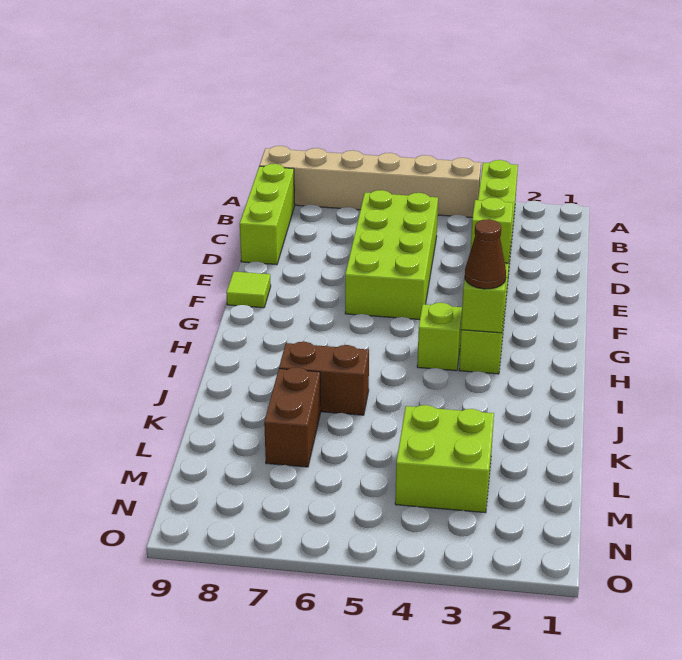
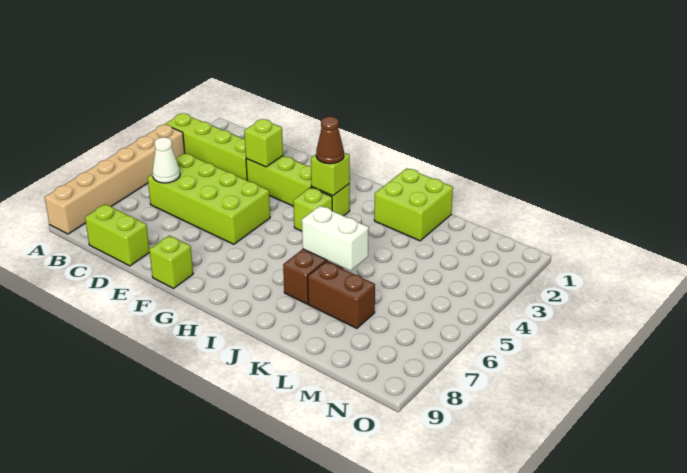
lime brick B9:D9 level 1 -> lime brick C9:D9 level 1
none -> white cone C6 level 2
lime tile F9 level 1 -> lime brick F9 level 1
none -> white brick J6:K6 level 2
lime brick L3:M4 level 1 -> lime brick J1:K2 level 1

